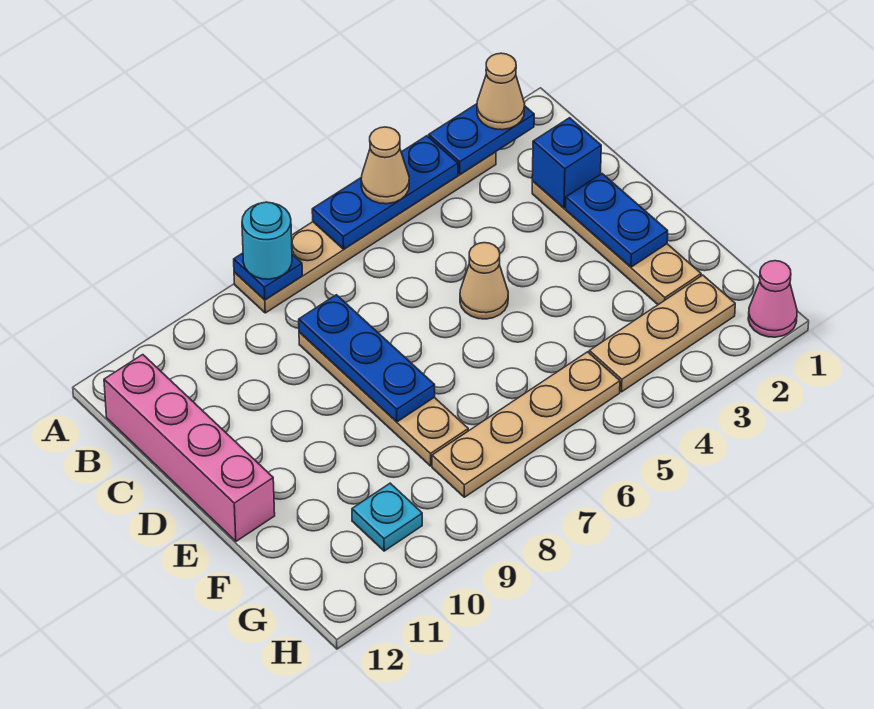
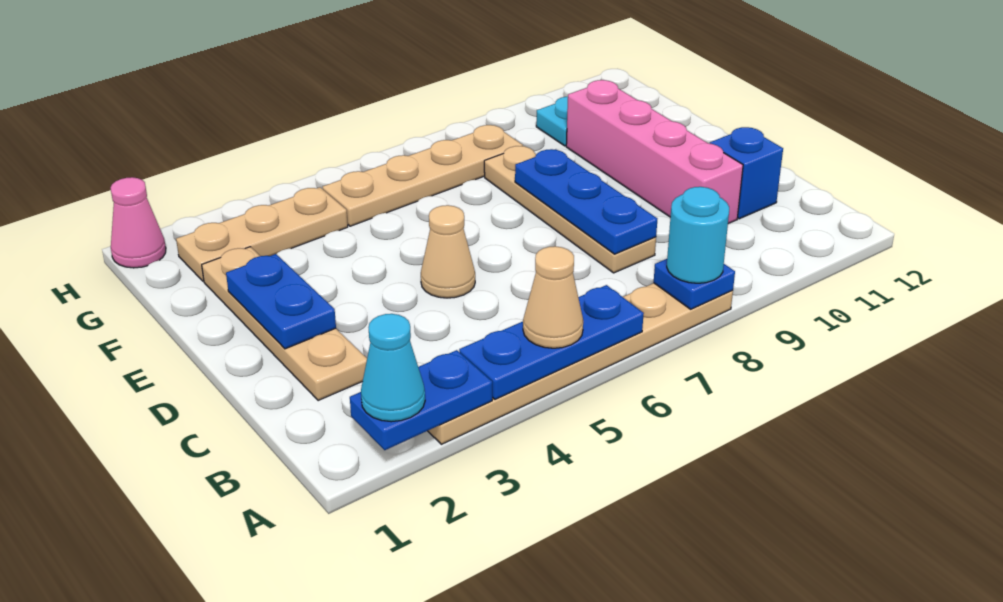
tan cone A2 level 3 -> cyan cone A2 level 3
pink brick B12:E12 level 1 -> pink brick C10:F10 level 1
blue brick C2 level 2 -> blue brick C11 level 1

